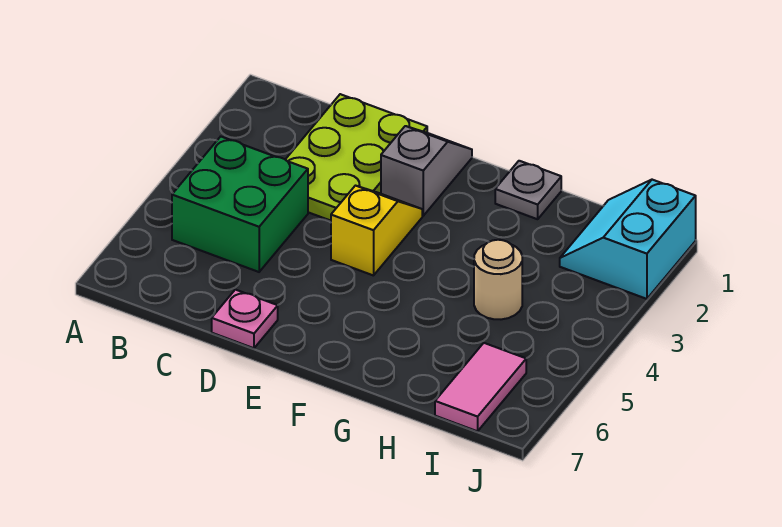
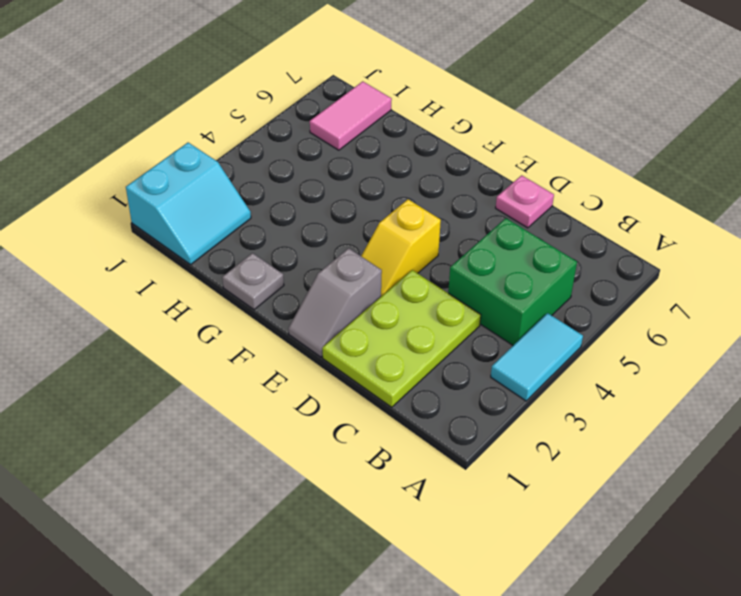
none -> cyan tile A3:A4 level 1
tan round brick H4 level 1 -> none

